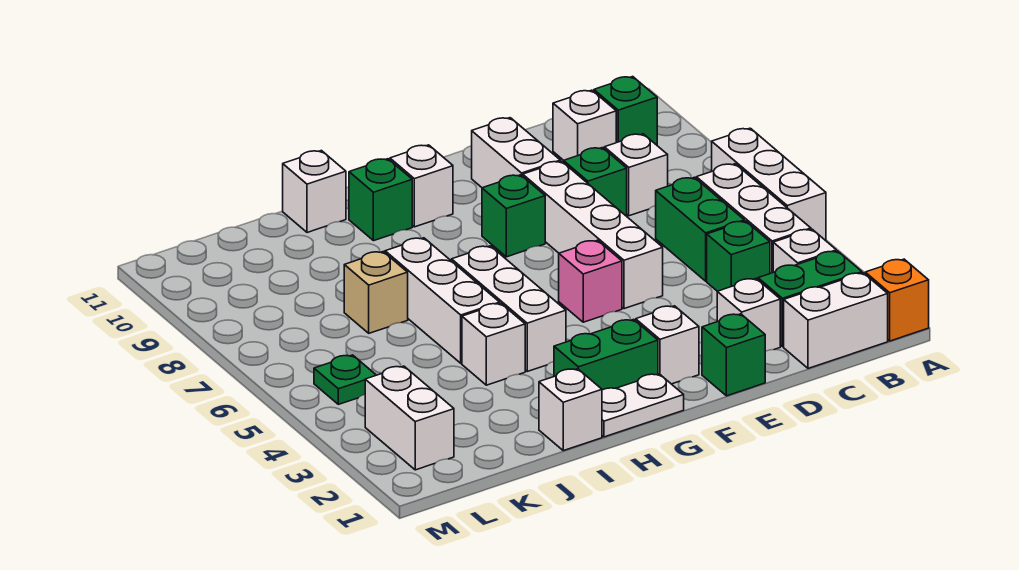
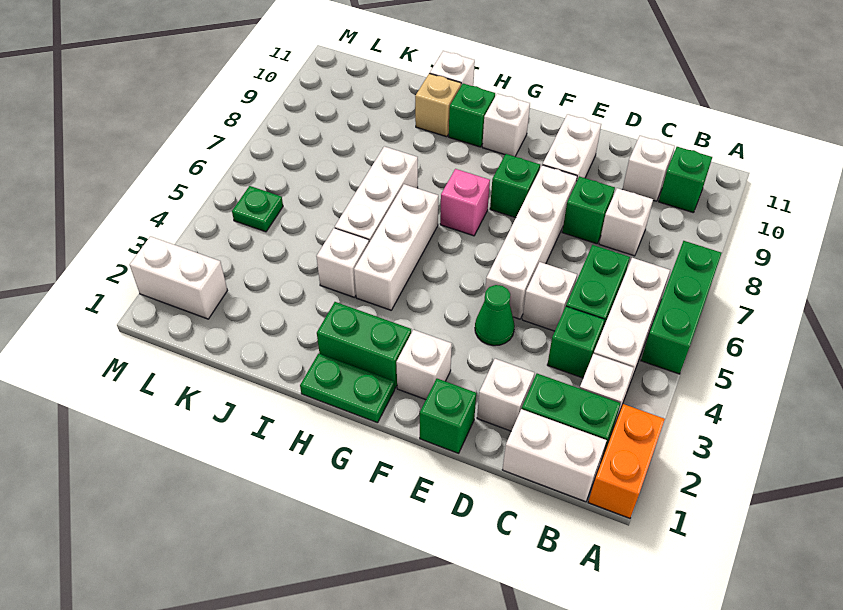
orange brick A1 level 1 -> orange brick A1:A2 level 1
white brick A5:A7 level 1 -> green brick A5:A7 level 1
none -> green cone E4 level 1
pink brick F5 level 1 -> pink brick G7 level 1
white plate G1:H1 level 1 -> green plate G1:H1 level 1
white brick I1 level 1 -> white brick D5 level 1
tan brick J7 level 1 -> tan brick I10 level 1
white brick L2:L3 level 1 -> white brick L2:M2 level 1

